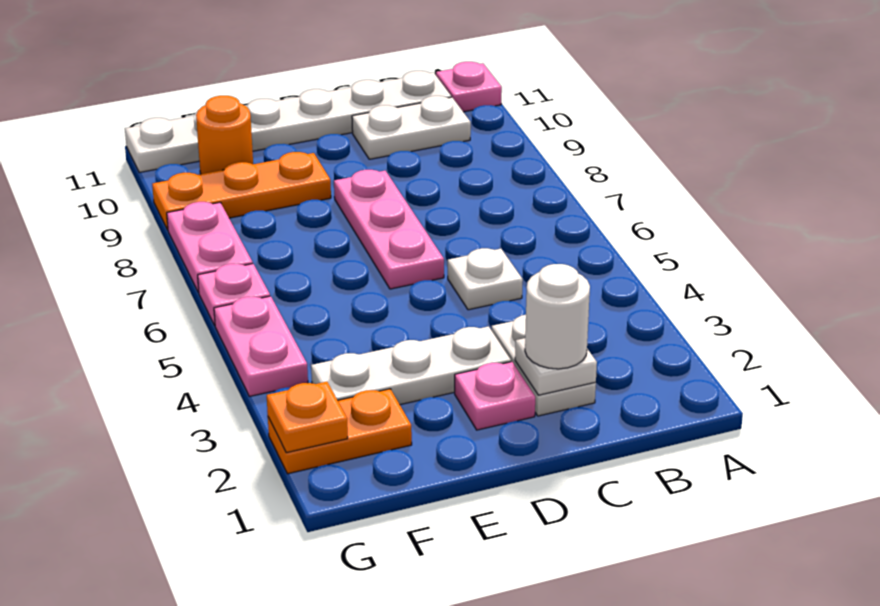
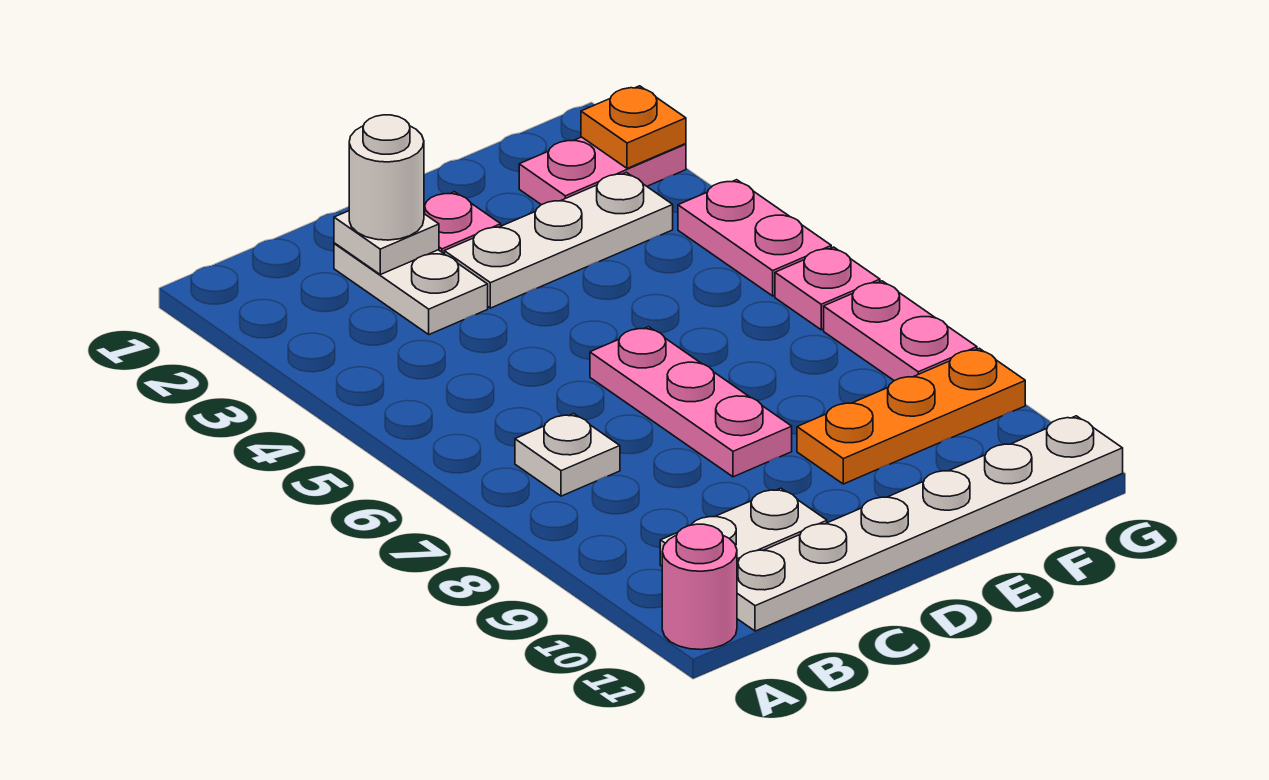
pink plate A11 level 1 -> pink round brick A11 level 1
white plate C5 level 1 -> white plate B7 level 1
orange plate F2:G2 level 1 -> pink plate F2:G2 level 1
orange round brick F10 level 1 -> none

